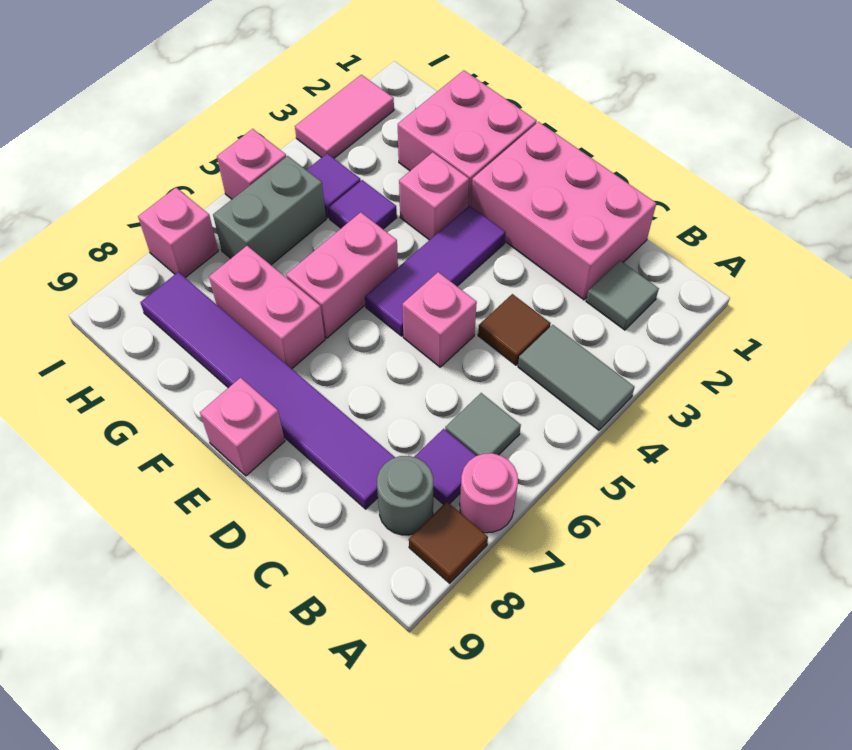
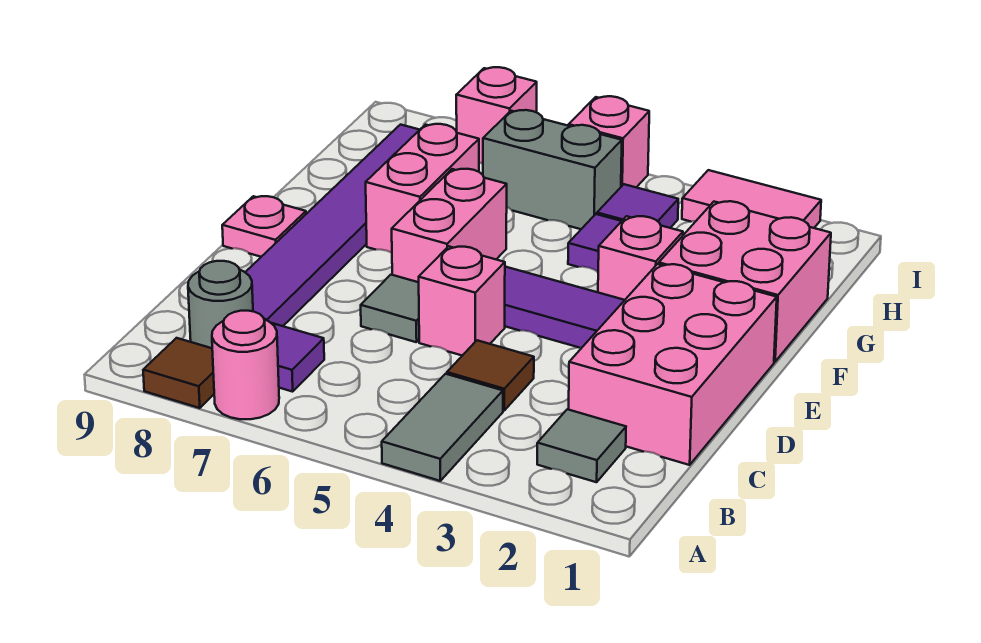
grey tile B6 level 1 -> grey tile D6 level 1
pink brick E9 level 1 -> pink plate E9 level 1
pink brick F5:F6 level 1 -> pink brick E6:F6 level 1

